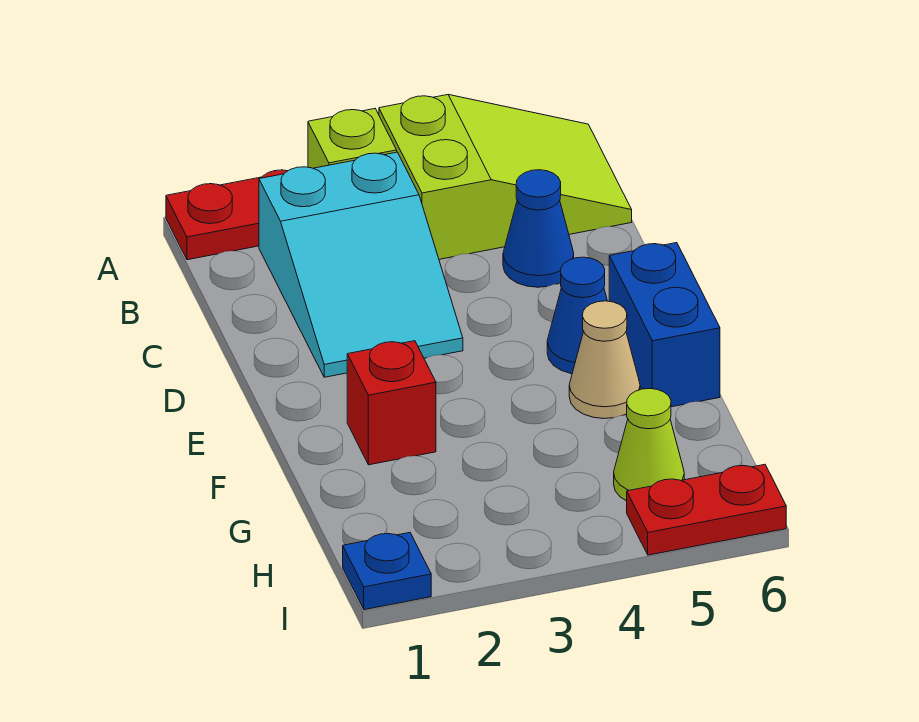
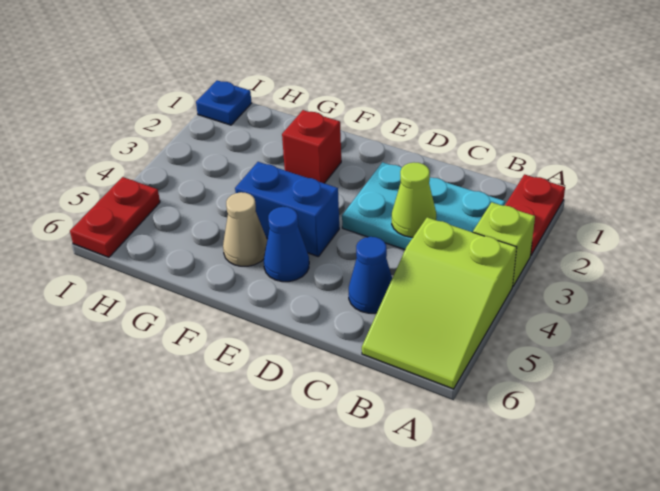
cyan slope B2:D3 level 1 top B -> cyan plate B2:D3 level 1
blue brick E6:F6 level 1 -> blue brick E4:F4 level 1
lime cone H5 level 1 -> lime cone C3 level 2

